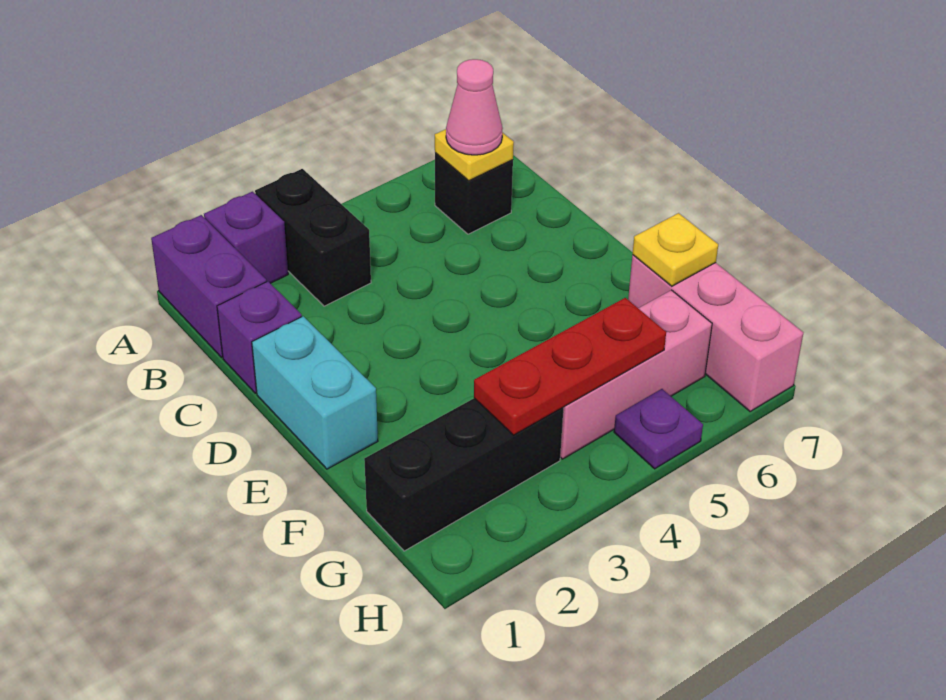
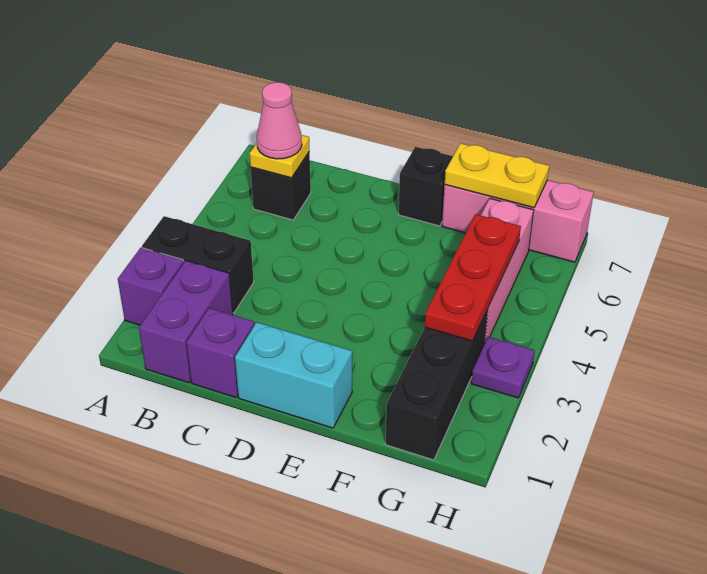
purple brick A1:B1 level 1 -> purple brick B1:B2 level 1
none -> black brick E7 level 1
yellow plate F7 level 2 -> yellow plate F7:G7 level 2
purple plate H5 level 1 -> purple plate H3 level 1

